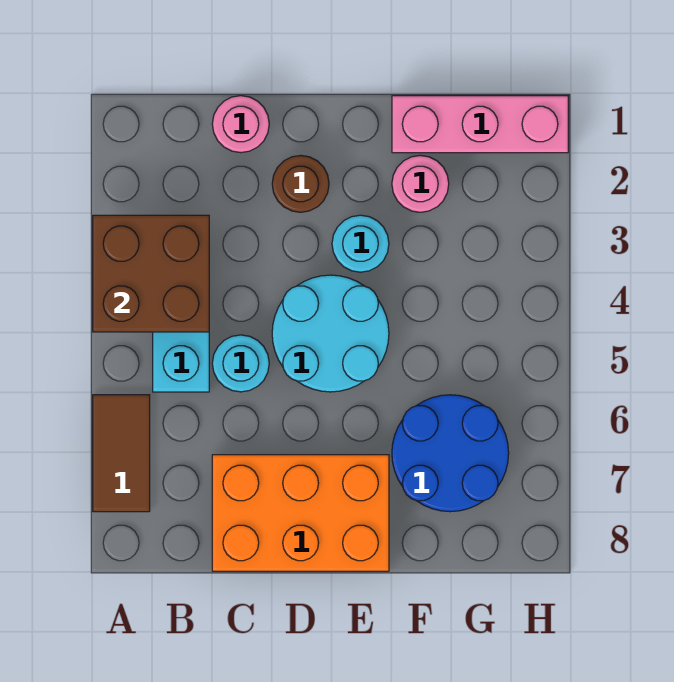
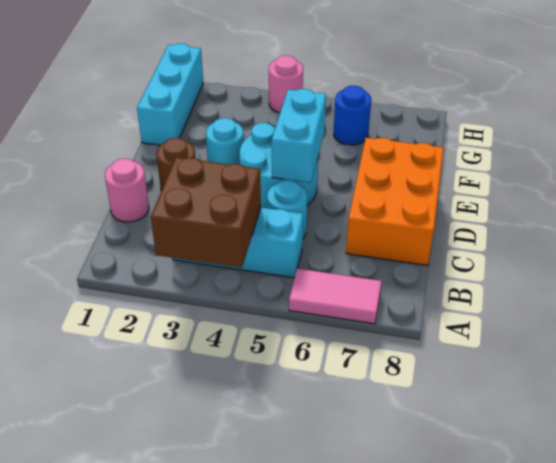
brown tile A6:A7 level 1 -> pink tile A6:A7 level 1
none -> cyan brick D5:E5 level 2
pink brick F1:H1 level 1 -> cyan brick F1:H1 level 1
pink round brick F2 level 1 -> pink round brick H4 level 1
blue round brick F6:G7 level 1 -> blue round brick G6 level 1

